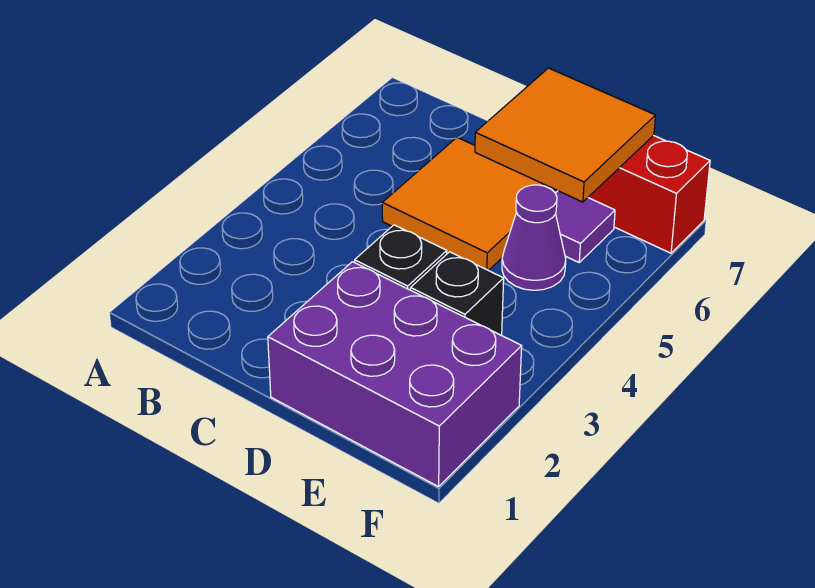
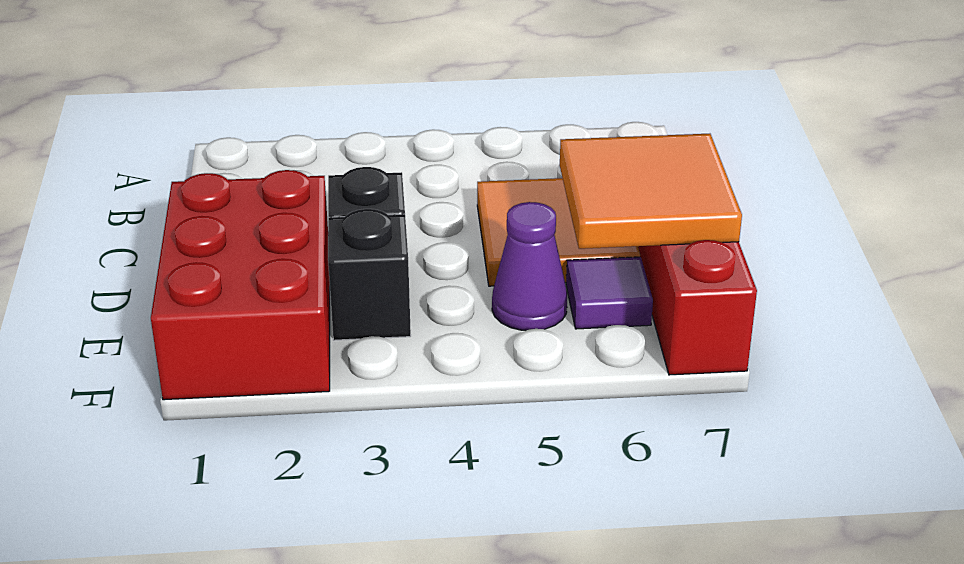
purple brick D1:F2 level 1 -> red brick D1:F2 level 1

